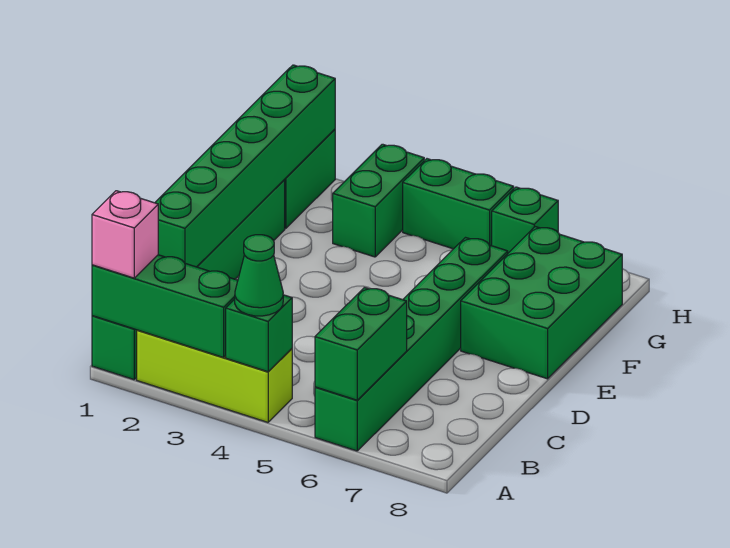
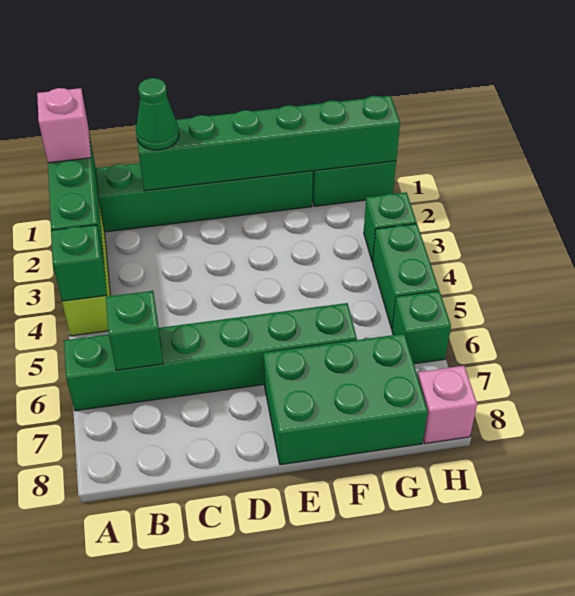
green cone A4 level 3 -> green cone C1 level 3
green brick A6:B6 level 2 -> green brick B6 level 2
green brick G3:H3 level 1 -> green brick H3 level 1
none -> pink brick H8 level 1

